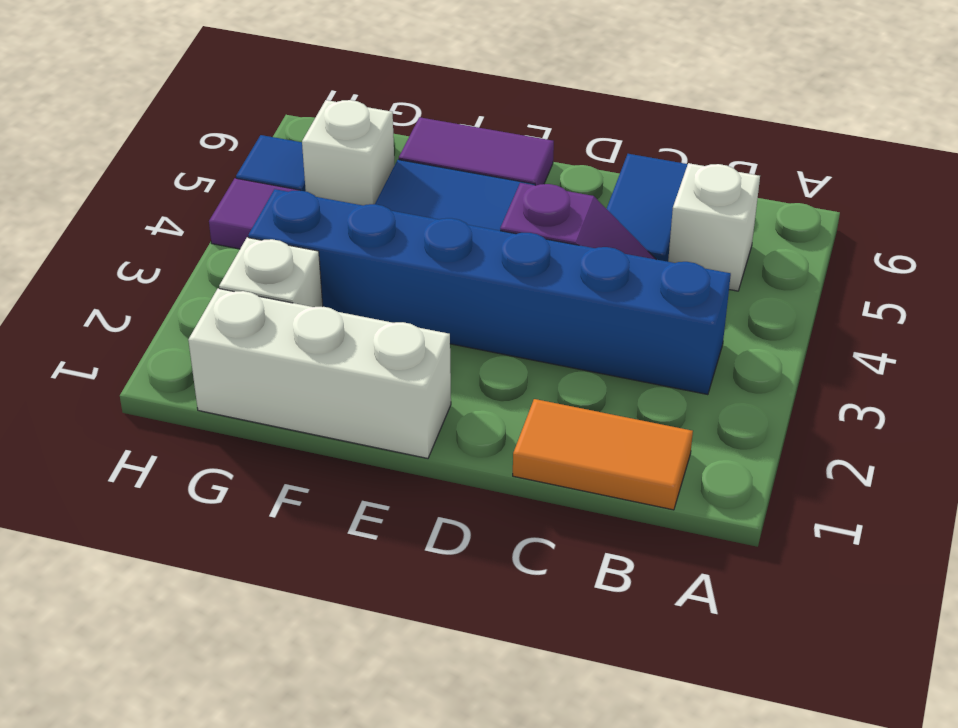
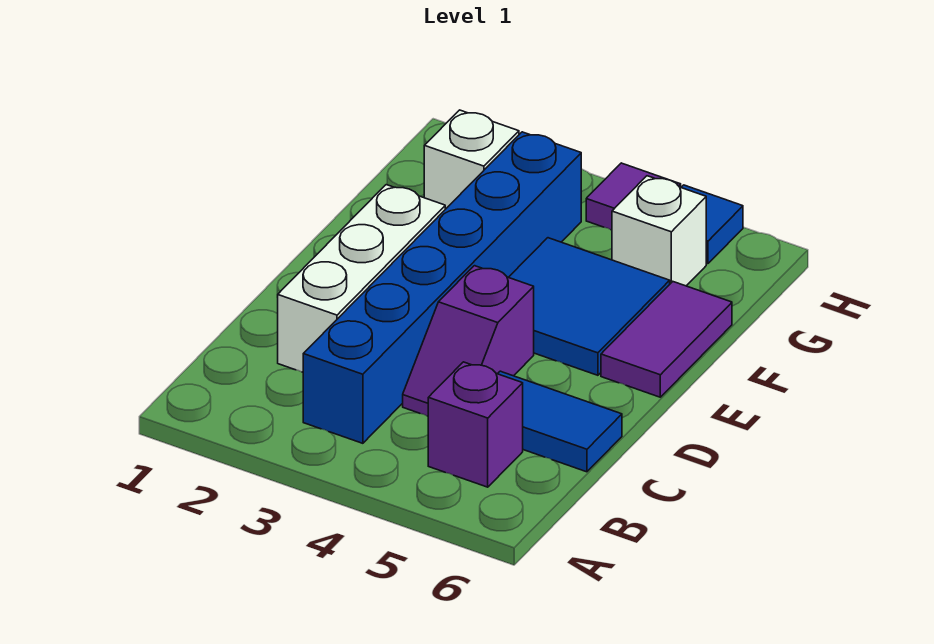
orange tile B1:C1 level 1 -> none
white brick B5 level 1 -> purple brick B5 level 1
white brick E1:G1 level 1 -> white brick C2:E2 level 1

